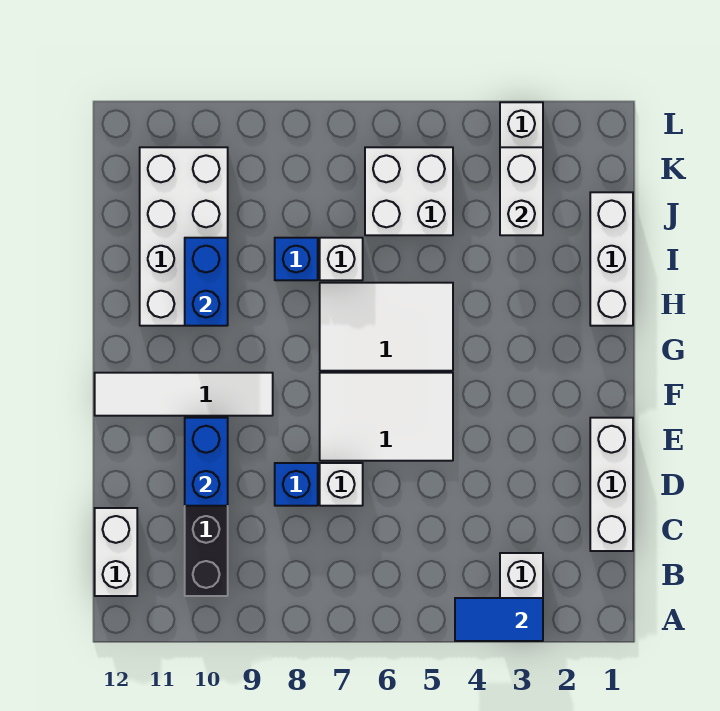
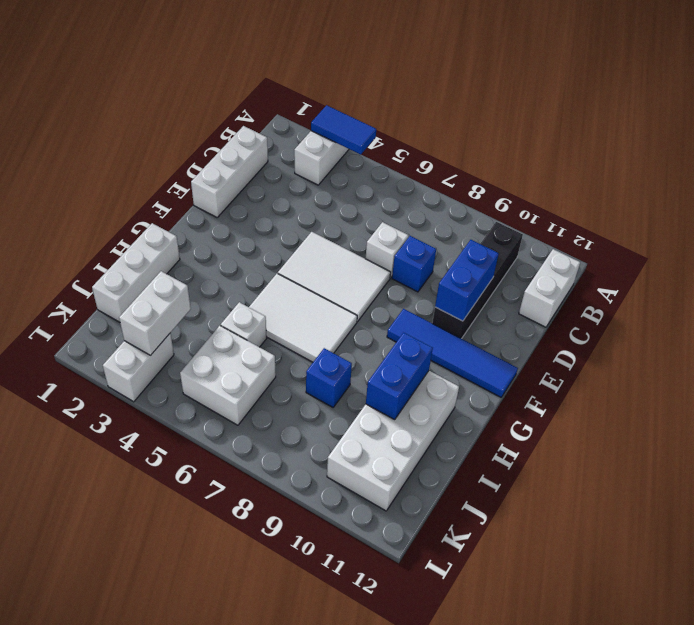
white tile F9:F12 level 1 -> blue tile F9:F12 level 1
white brick I7 level 1 -> white brick I5 level 1

